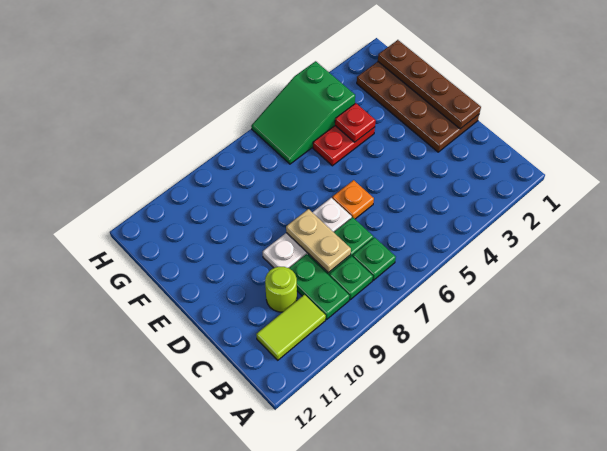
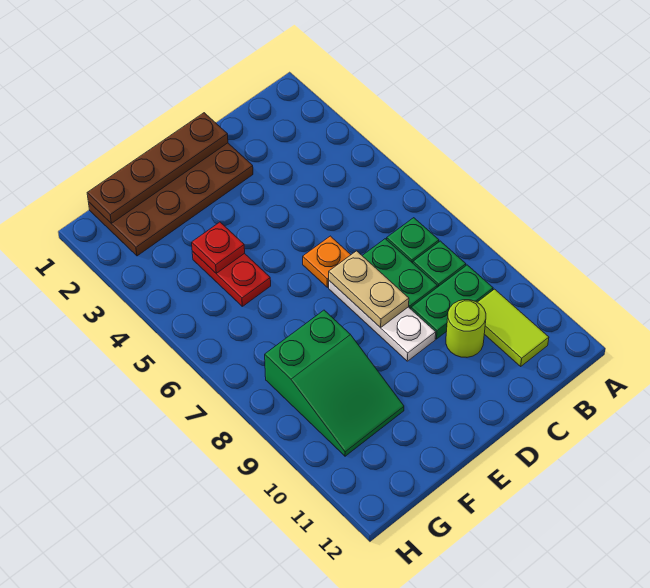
tan plate C8:D8 level 2 -> tan plate D7:D8 level 2
green slope G4:H6 level 1 top 4 -> green slope F8:G10 level 1 top 8

